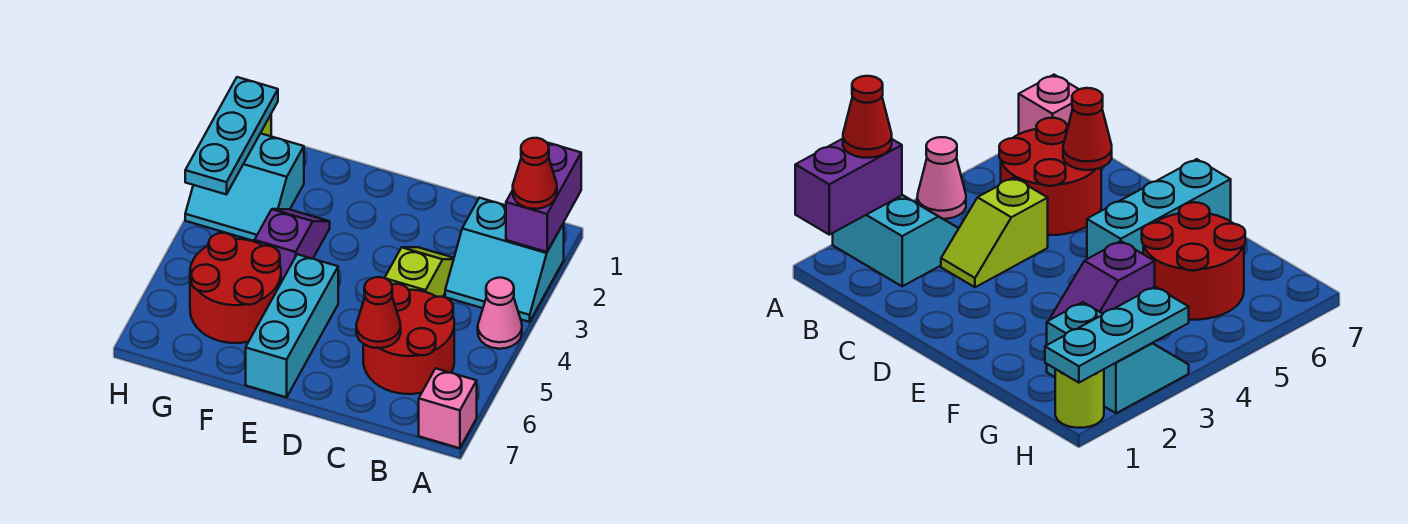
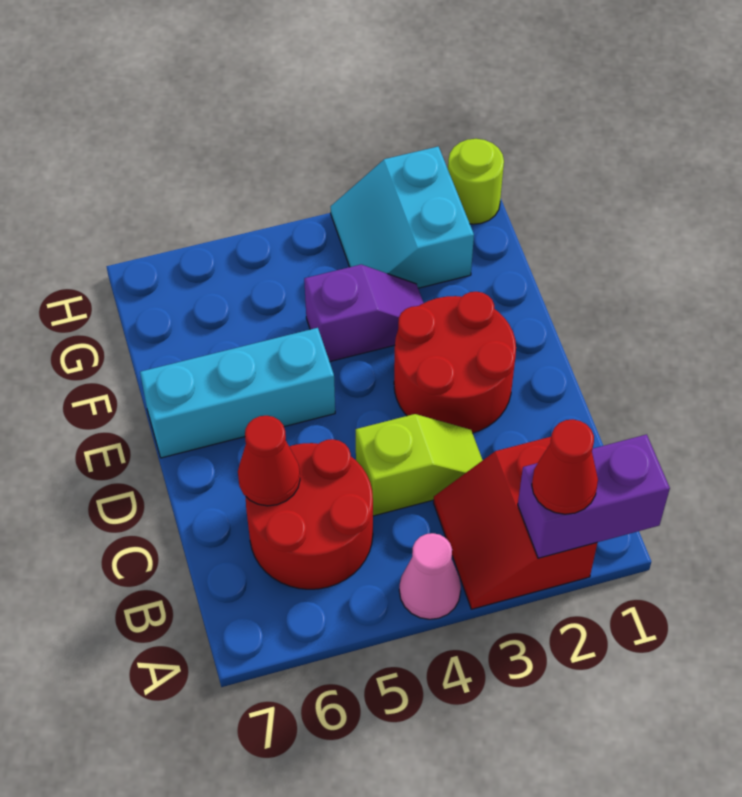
cyan slope A2:B3 level 1 top 2 -> red slope A2:B3 level 1 top 2
pink brick A7 level 1 -> none
red round brick F5:G6 level 1 -> red round brick D2:E3 level 1
cyan plate H1:H3 level 2 -> none

